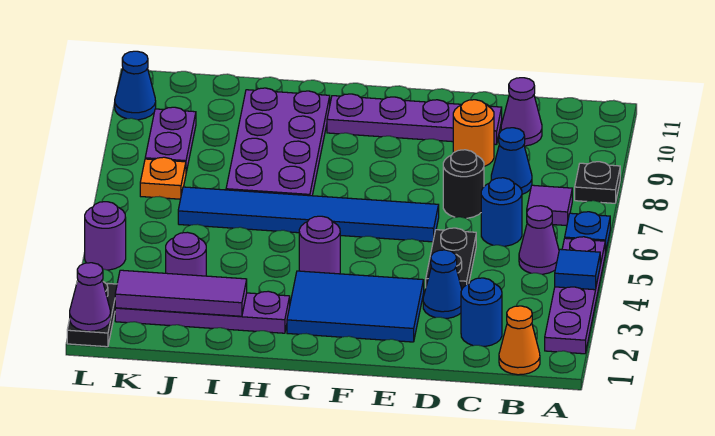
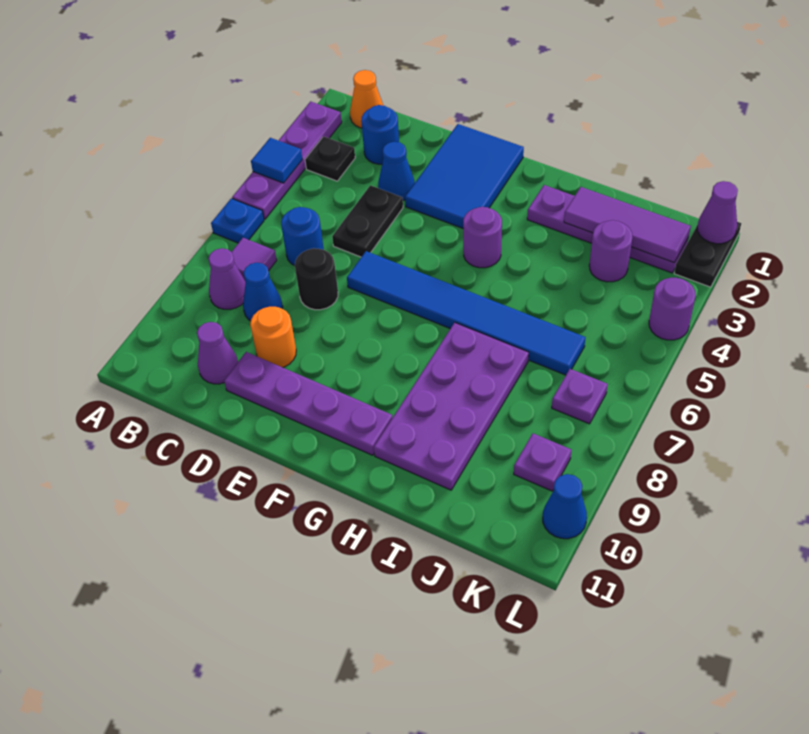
black plate A8 level 1 -> black plate B3 level 1
purple cone B5 level 1 -> purple cone B8 level 1
blue tile E2:G3 level 1 -> blue tile E1:F3 level 1
orange plate K7 level 1 -> purple plate K7 level 1
purple plate K8:K9 level 1 -> purple plate K9 level 1

